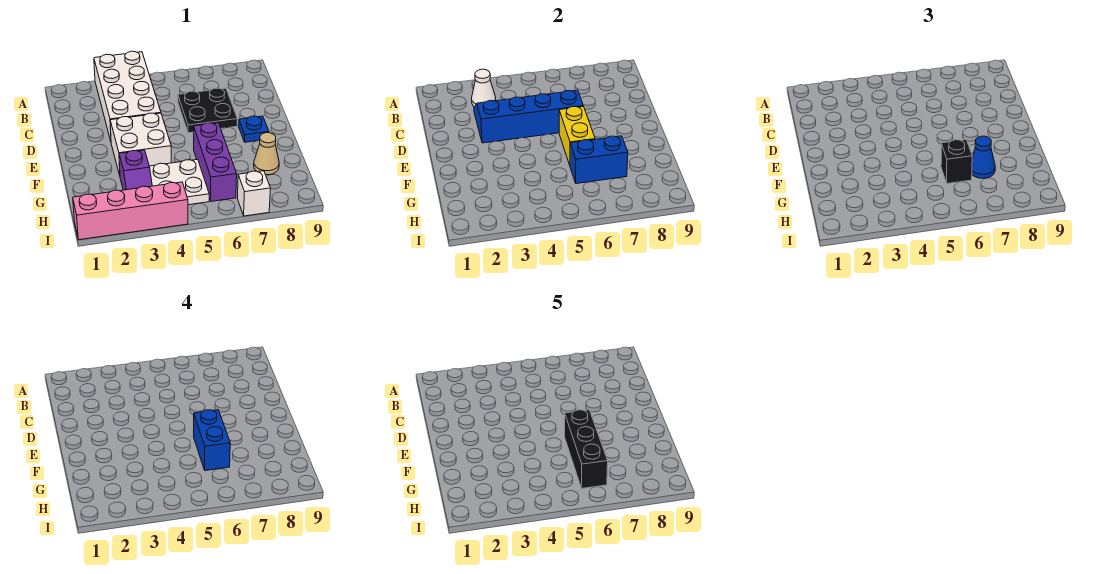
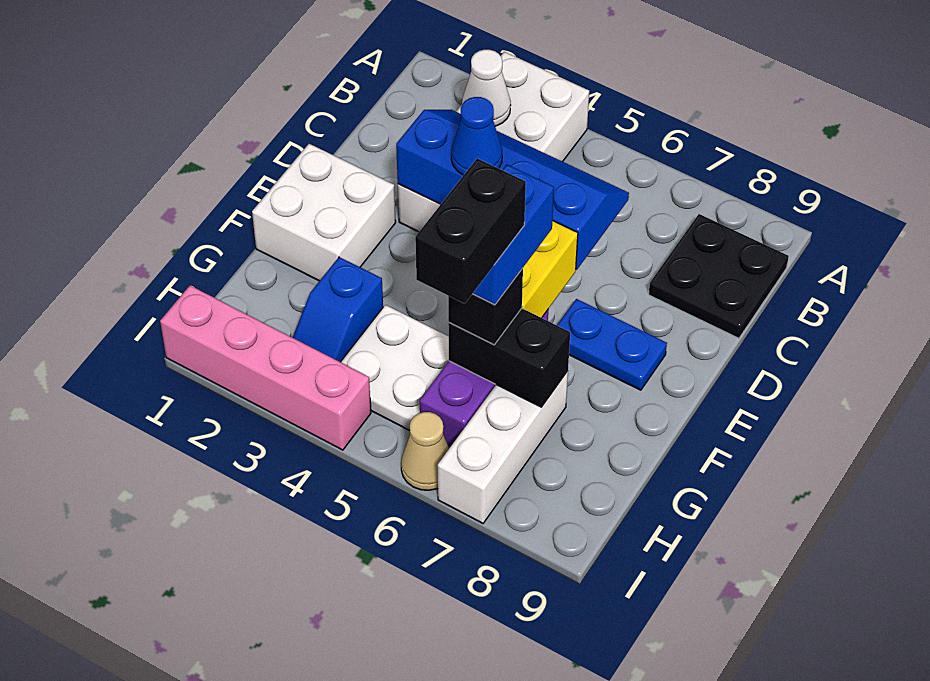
black plate C6:D7 level 1 -> black plate B8:C9 level 1
white brick E3:F4 level 1 -> white brick E1:F2 level 1
blue plate E8 level 1 -> blue plate E7:E8 level 1
black brick F6:H6 level 5 -> black brick G6:H6 level 5
purple slope G3:H3 level 1 top G -> blue slope G3:H3 level 1 top G
blue brick G6:G7 level 2 -> black brick G6:G7 level 2
blue cone G7 level 3 -> blue cone D4 level 3
tan cone G8 level 1 -> tan cone I6 level 1
white brick I7 level 1 -> white brick G7:I7 level 1

